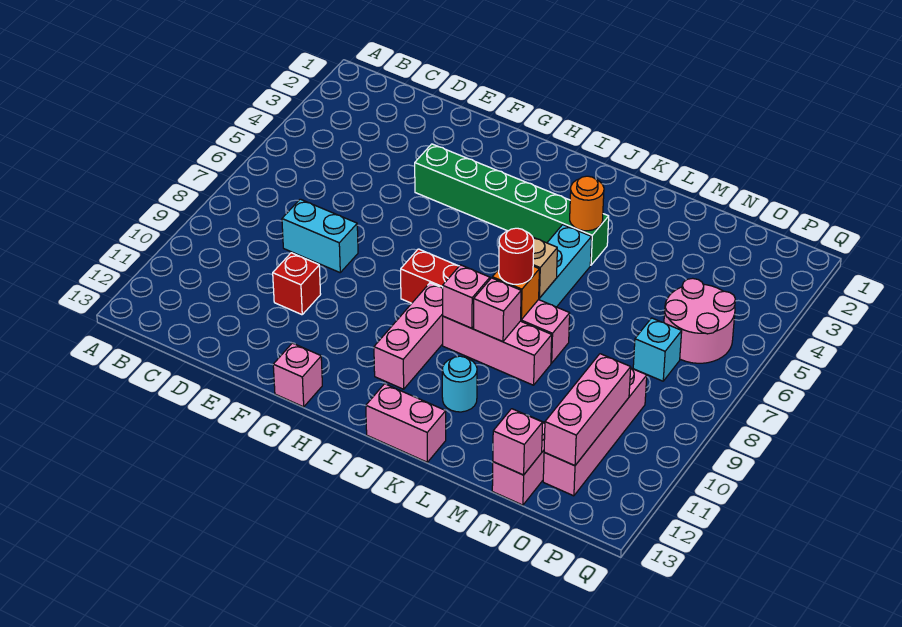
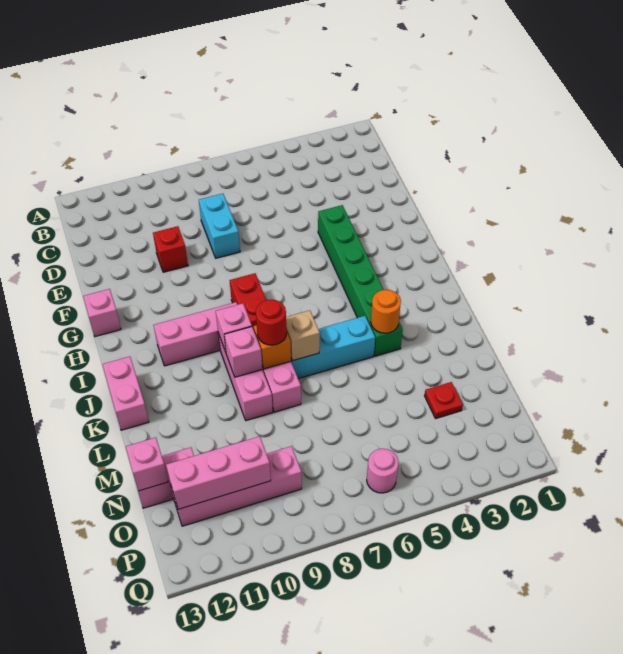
cyan round brick K11 level 1 -> none
none -> red plate N3 level 1
pink round brick O5:P6 level 1 -> pink round brick P6 level 1
cyan brick O7 level 1 -> none

